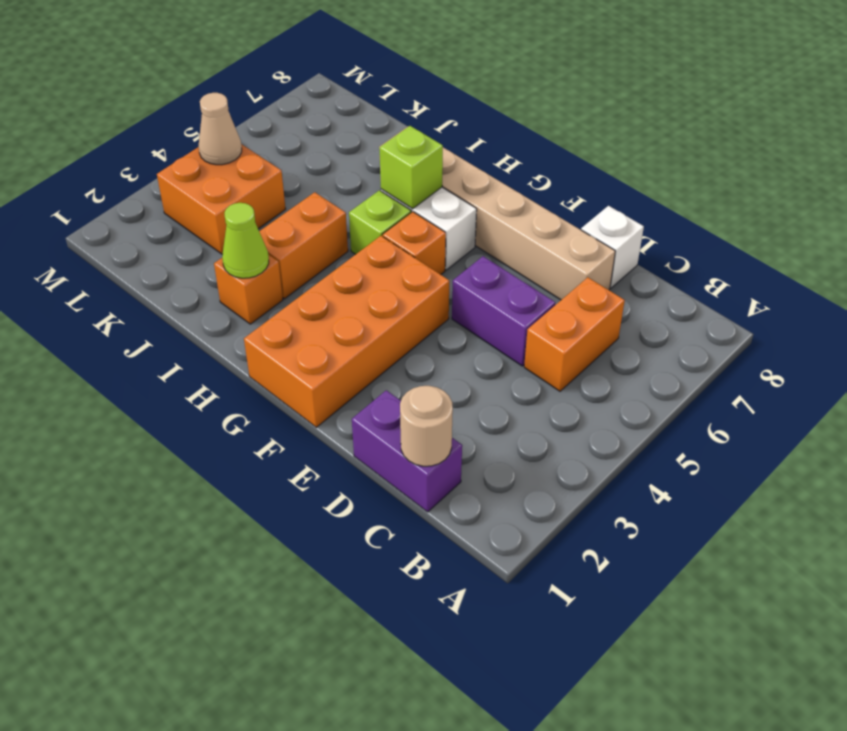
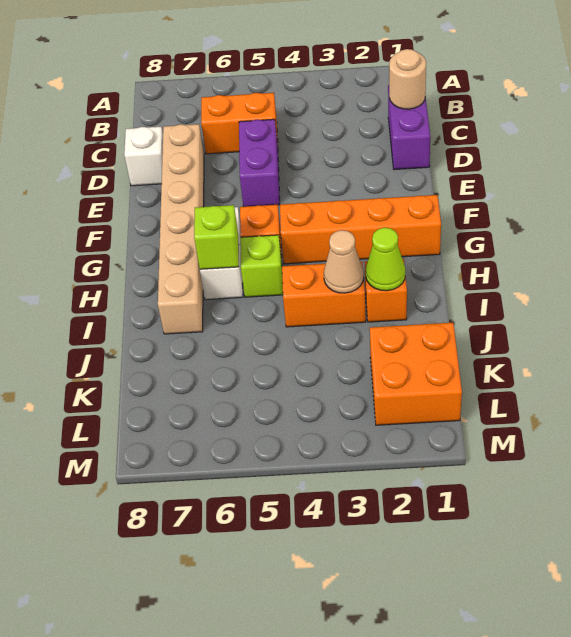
orange brick F1:G4 level 1 -> orange brick G1:G4 level 1
orange brick K3:L4 level 1 -> orange brick K1:L2 level 1
tan cone L4 level 2 -> tan cone I3 level 2

